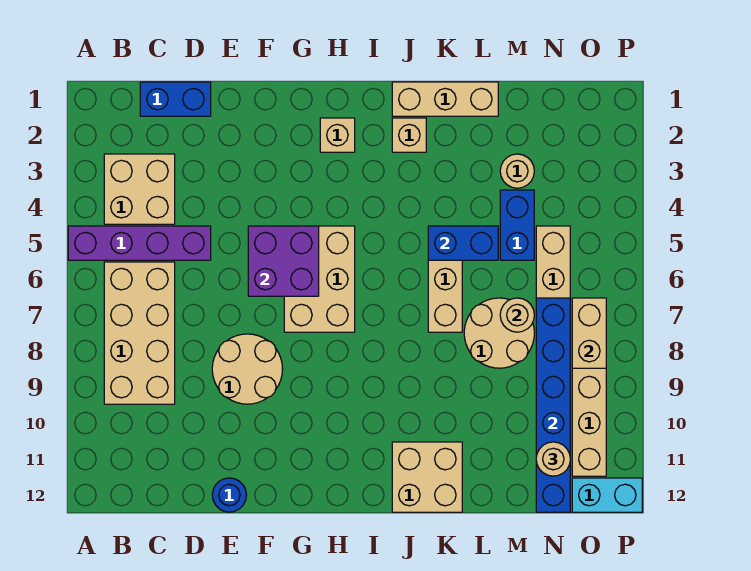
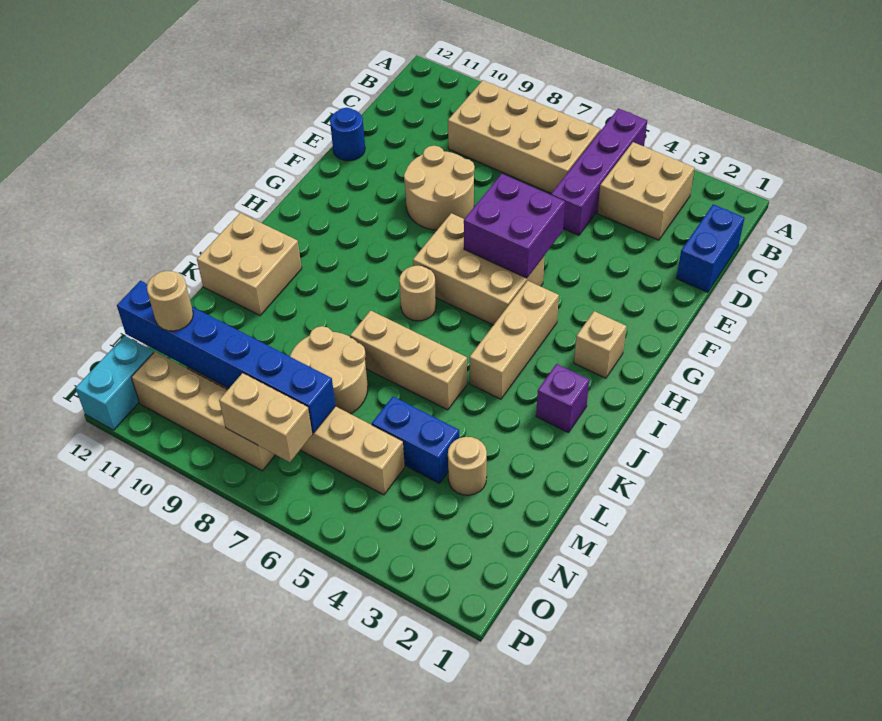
tan brick J1:L1 level 1 -> tan brick H4:J4 level 1
tan brick J2 level 1 -> purple brick J2 level 1
blue brick K5:L5 level 2 -> none
tan round brick M7 level 2 -> tan round brick I7 level 1

